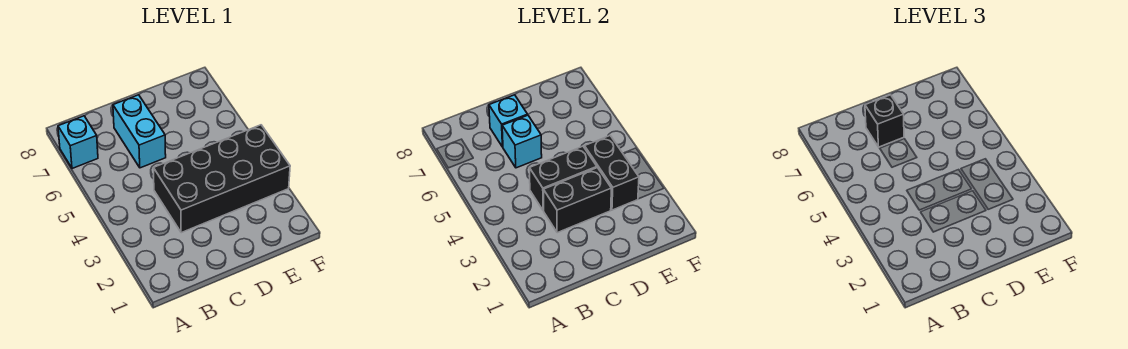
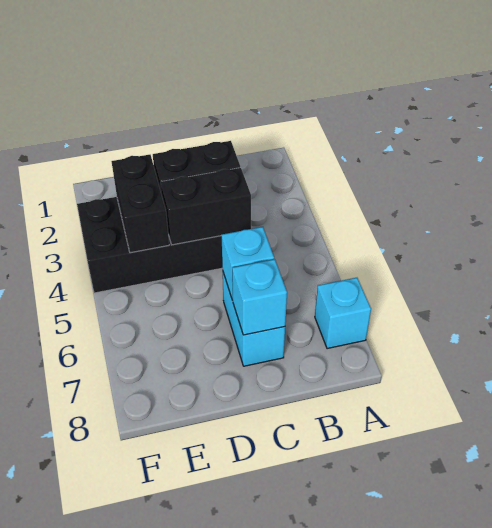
black brick C7 level 3 -> none

